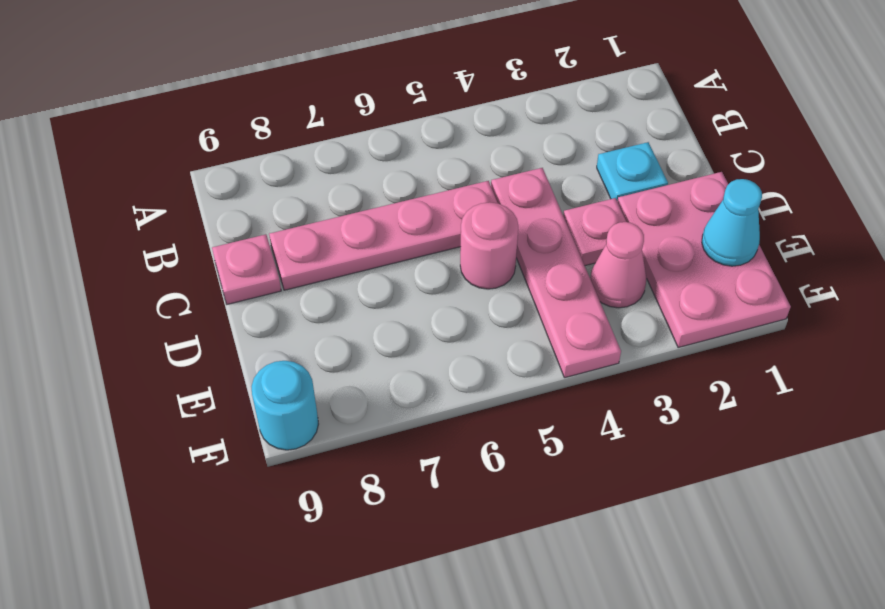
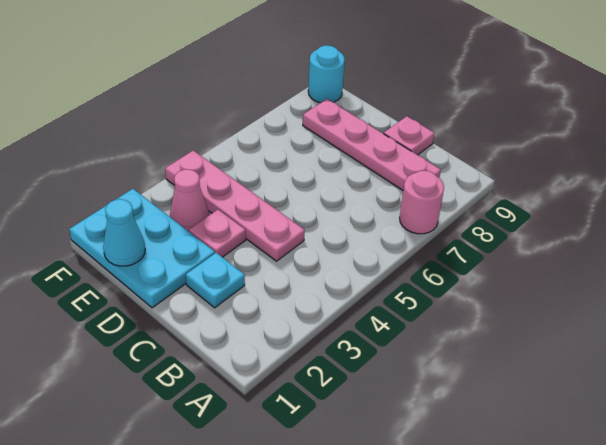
pink plate C5:C8 level 1 -> pink plate B8:E8 level 1
pink plate D1:F2 level 1 -> cyan plate D1:F2 level 1
pink round brick D5 level 1 -> pink round brick A7 level 1

